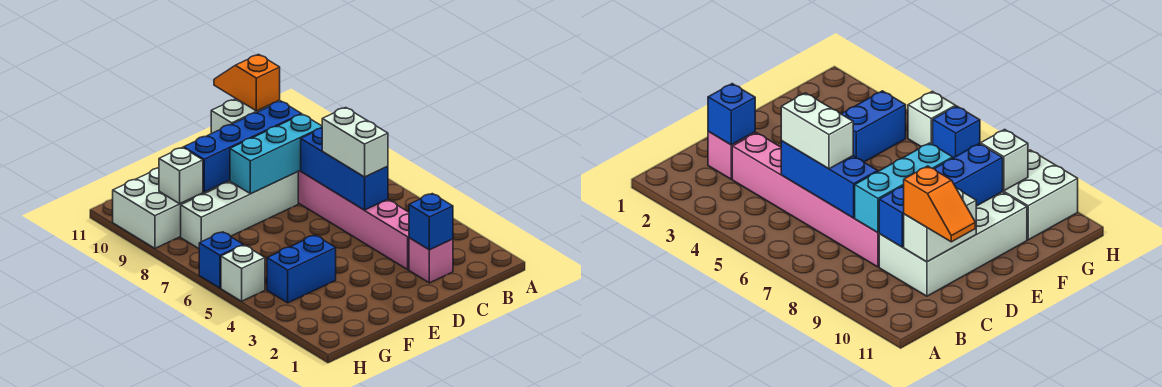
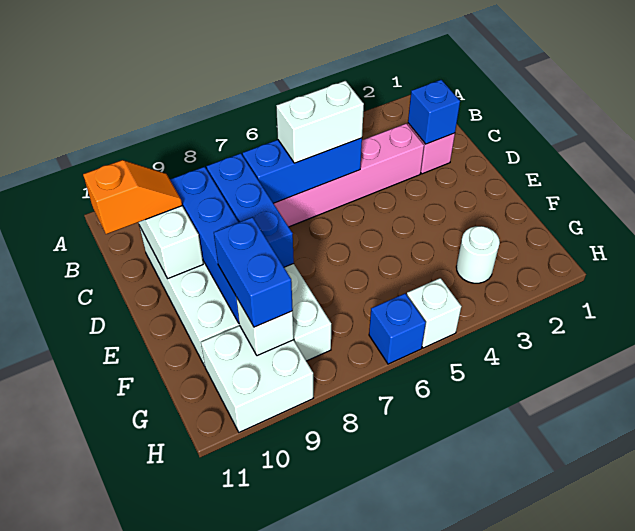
cyan brick C8:E8 level 2 -> blue brick C8:E8 level 2
orange slope C10:C11 level 3 top 10 -> orange slope C10:C11 level 3 top 11
blue brick F4:G4 level 1 -> blue brick F9:G9 level 3
none -> white round brick G3 level 1

